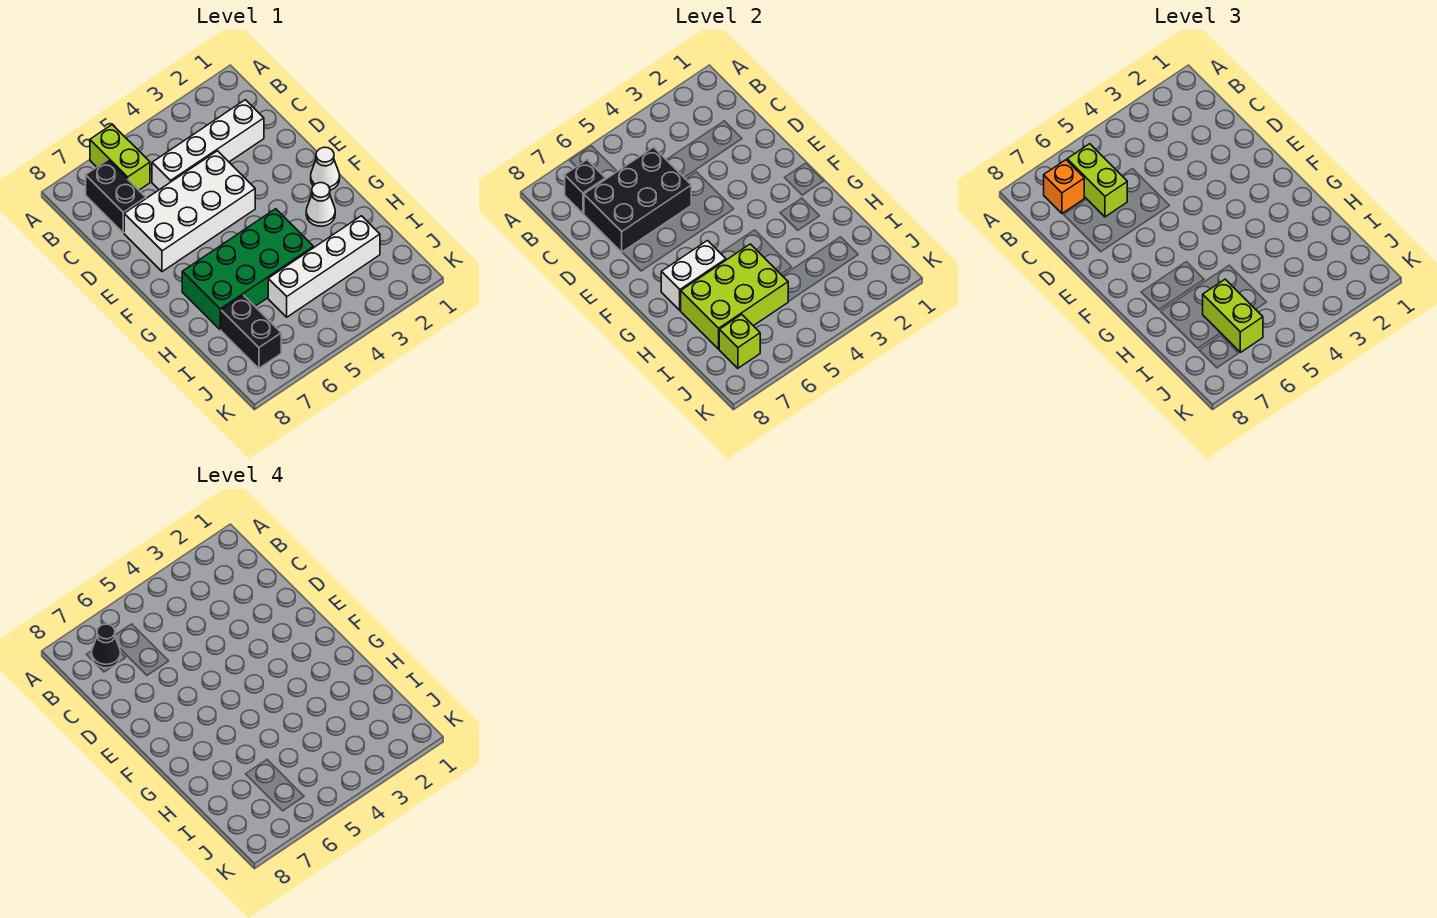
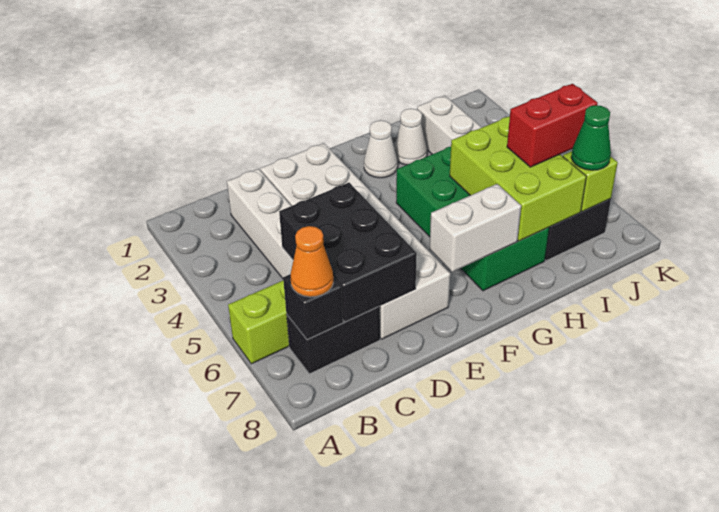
lime brick B6:C6 level 3 -> none
orange brick B7 level 3 -> orange cone B7 level 3
black cone B7 level 4 -> none
white brick D4:E7 level 1 -> white brick D2:E7 level 1
white cone F1 level 1 -> white cone H2 level 1
white brick G6:G7 level 2 -> white brick F7:G7 level 2
lime brick I6:J6 level 3 -> red brick I6:J6 level 3
none -> green cone J7 level 3

